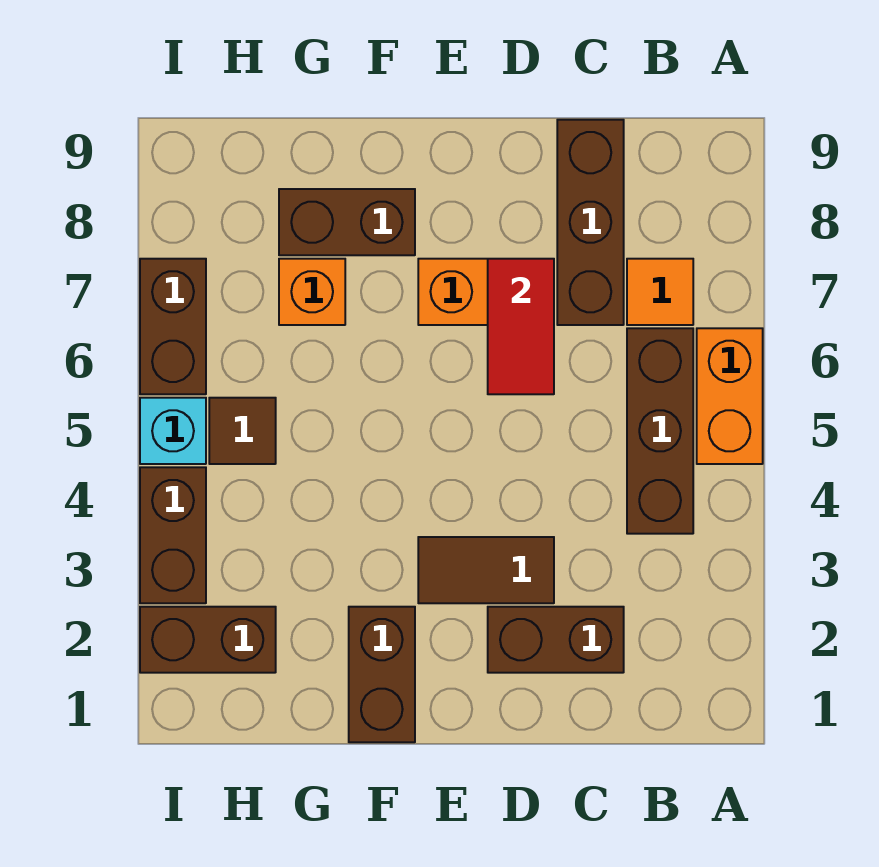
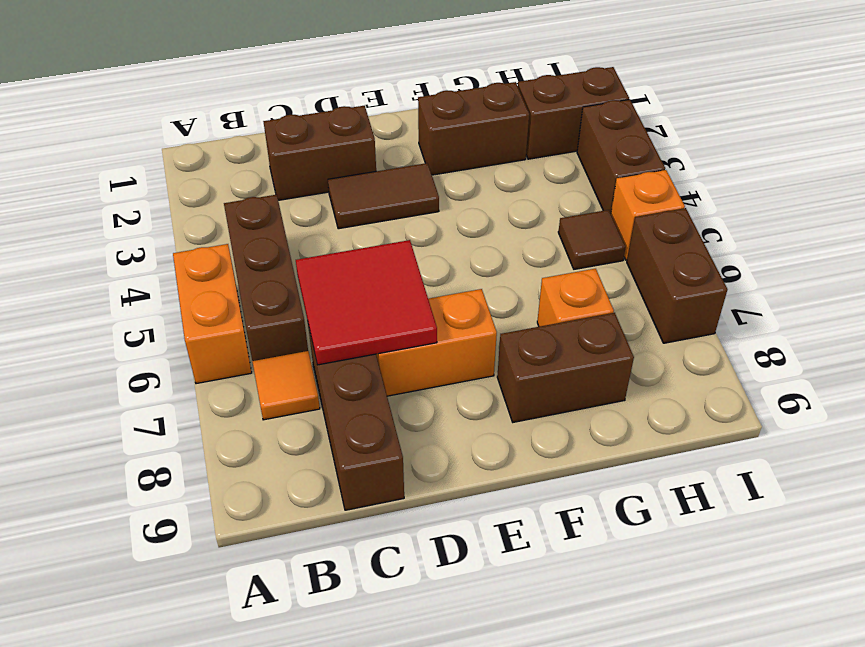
red tile D6:D7 level 2 -> red tile C6:D7 level 2
brown brick F1:F2 level 1 -> brown brick F2:G2 level 1
cyan brick I5 level 1 -> orange brick I5 level 1

